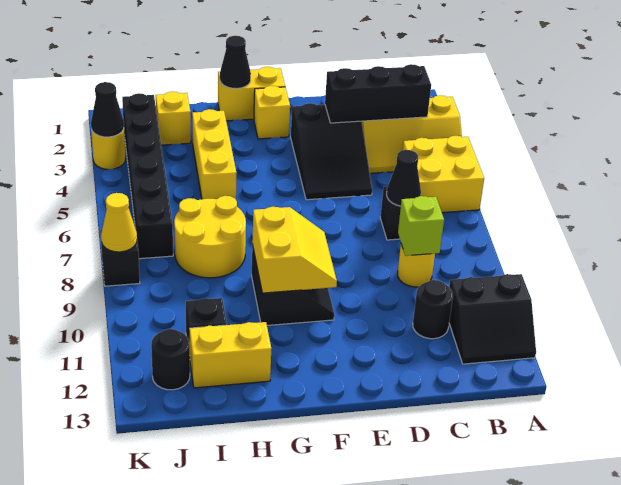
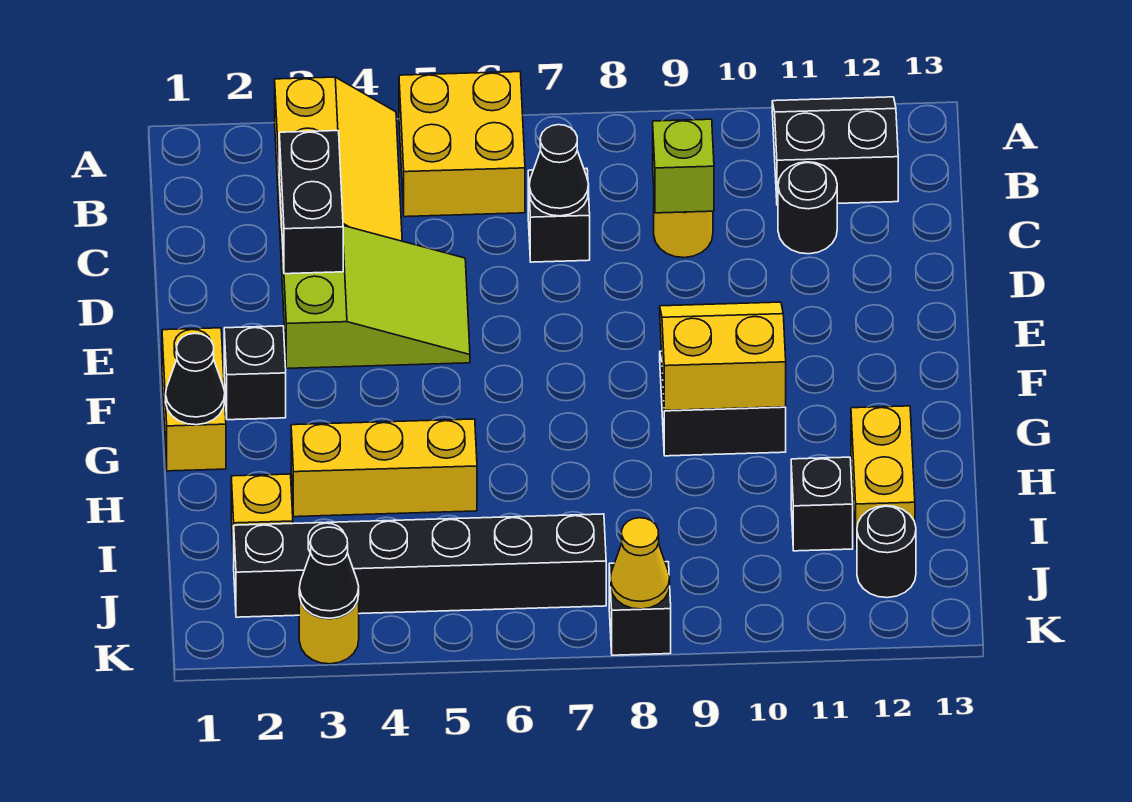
black slope A11:B12 level 1 top 11 -> black slope A11:B12 level 1 top B
black brick B3:D3 level 2 -> black brick C3:D3 level 2
black slope D3:E5 level 1 top 3 -> lime slope D3:E5 level 1 top 3
yellow brick F2 level 1 -> black brick F2 level 1
yellow round brick H7:I8 level 1 -> none

